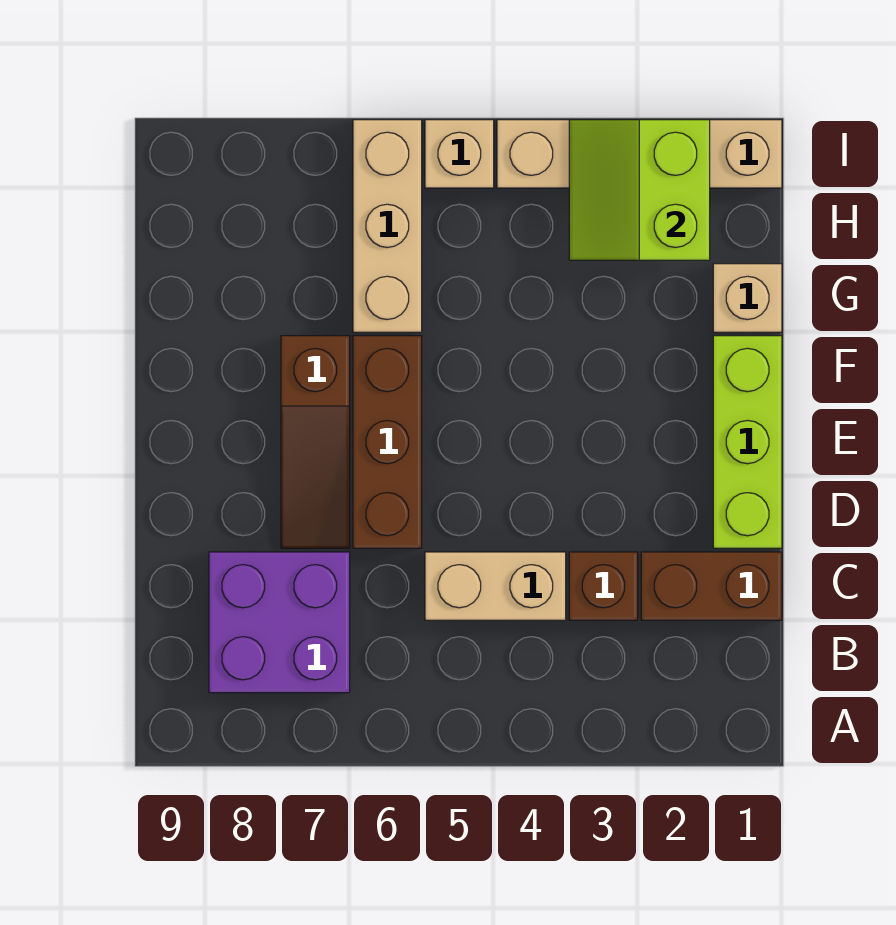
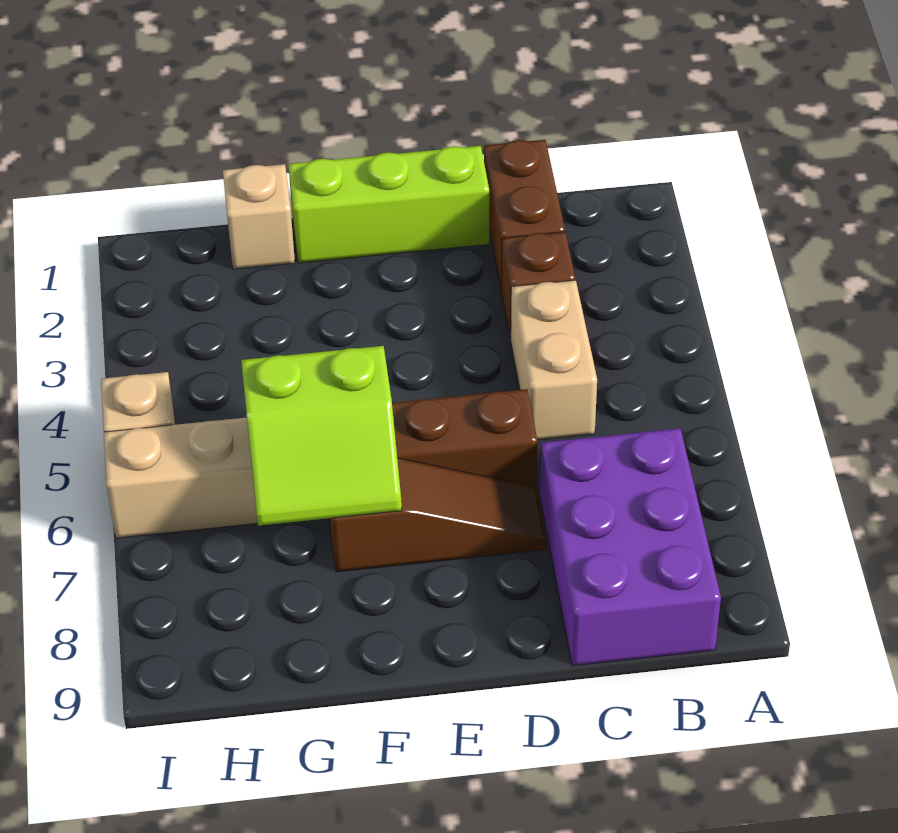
purple brick B7:C8 level 1 -> purple brick B7:C9 level 1
lime slope H2:I3 level 2 top 2 -> lime slope F6:G7 level 2 top 6
tan brick I1:I4 level 1 -> none

